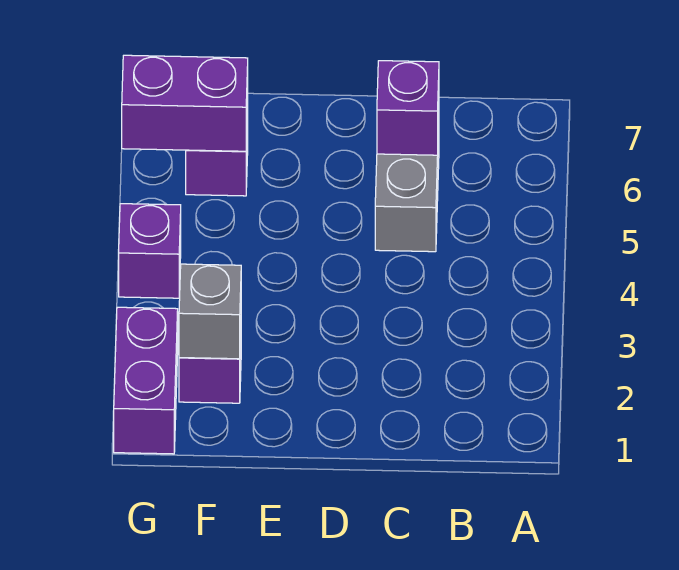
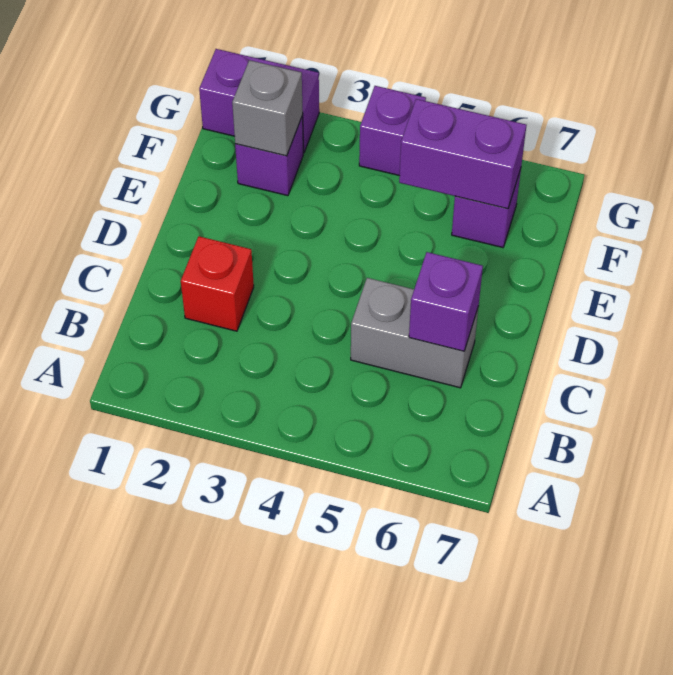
none -> red brick C2 level 1
purple brick F6:G6 level 2 -> purple brick F5:F6 level 2

